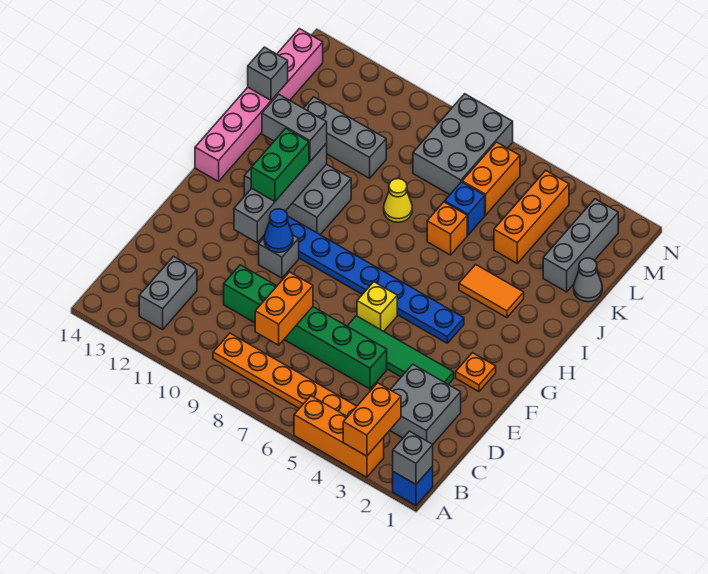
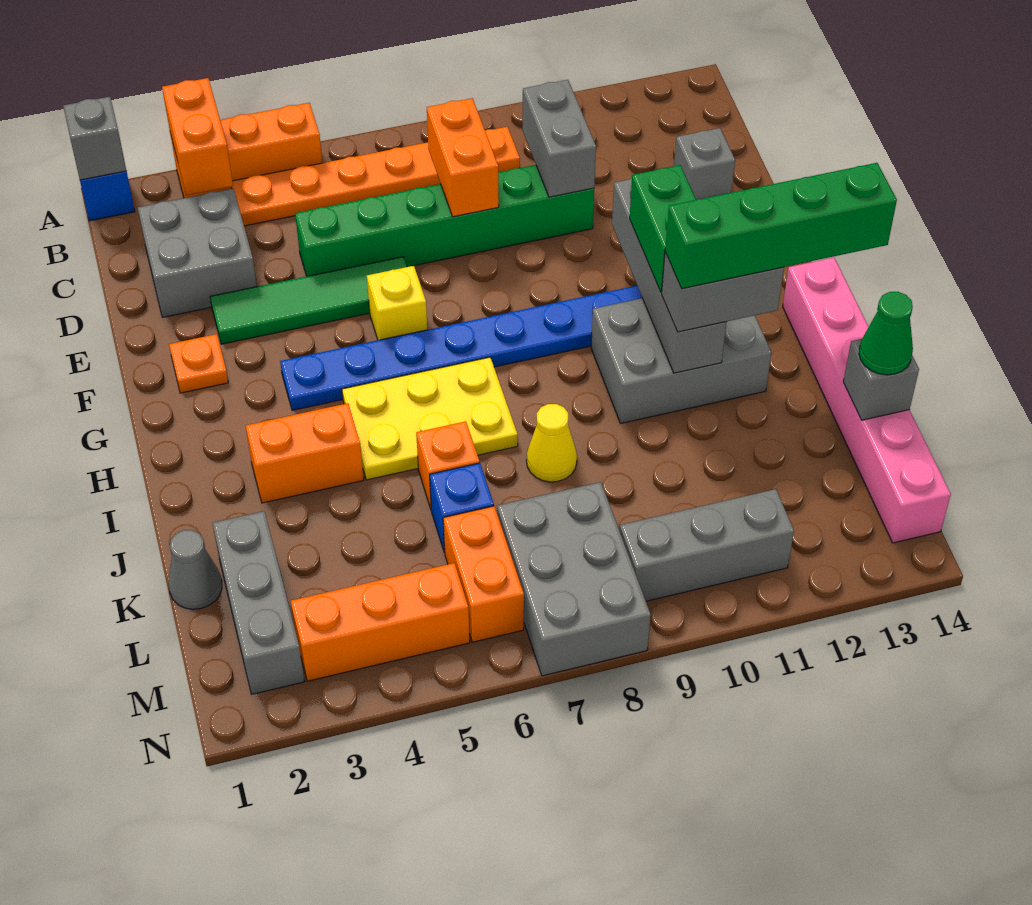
grey brick B12:C12 level 1 -> grey brick C10:D10 level 2
grey brick F10 level 1 -> grey brick D13 level 1
blue cone F10 level 2 -> none
none -> yellow plate H5:I7 level 1
orange tile I3:I4 level 1 -> orange brick I3:I4 level 1
none -> green brick I11:I14 level 4
orange brick K4:M4 level 1 -> orange brick M3:M5 level 1
grey brick K10:K12 level 1 -> grey brick M9:M11 level 1
none -> green cone K14 level 3

